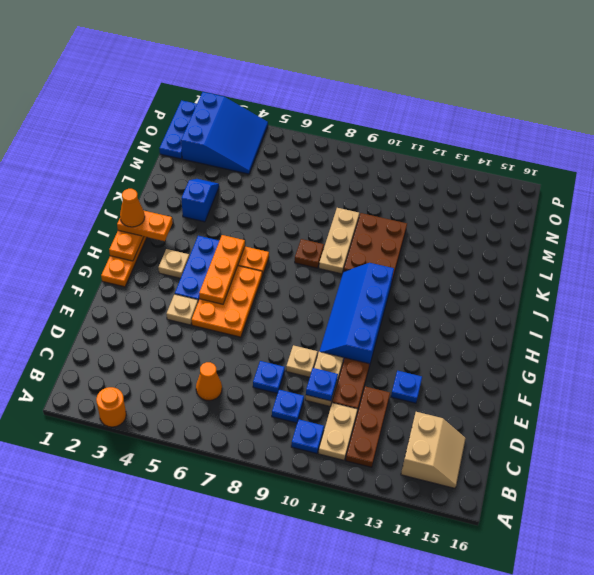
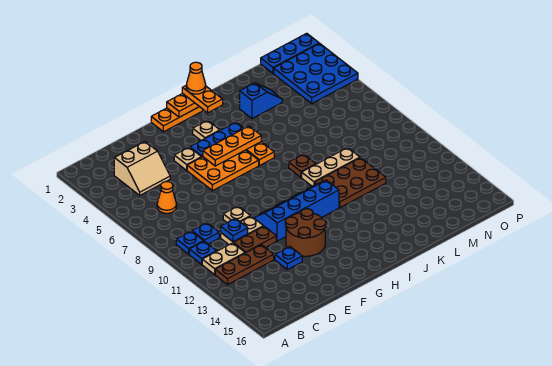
orange round brick A3 level 1 -> none
tan slope B14:C15 level 1 top 14 -> tan slope C3:D4 level 1 top 3
blue plate D8 level 1 -> blue plate B9 level 1
none -> brown round brick F12:G13 level 1
blue slope N2:P4 level 1 top 2 -> blue plate N2:P4 level 1

